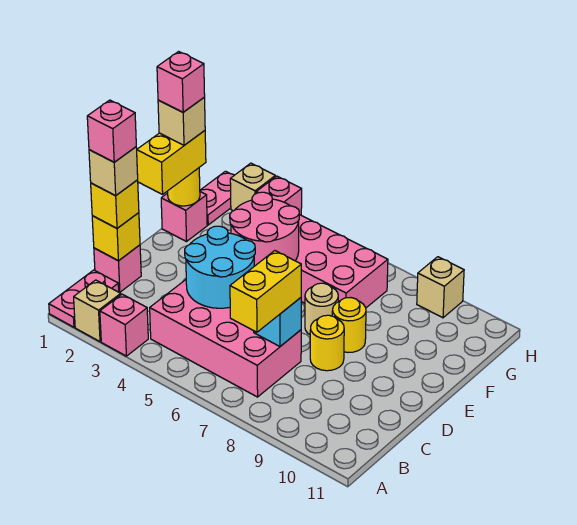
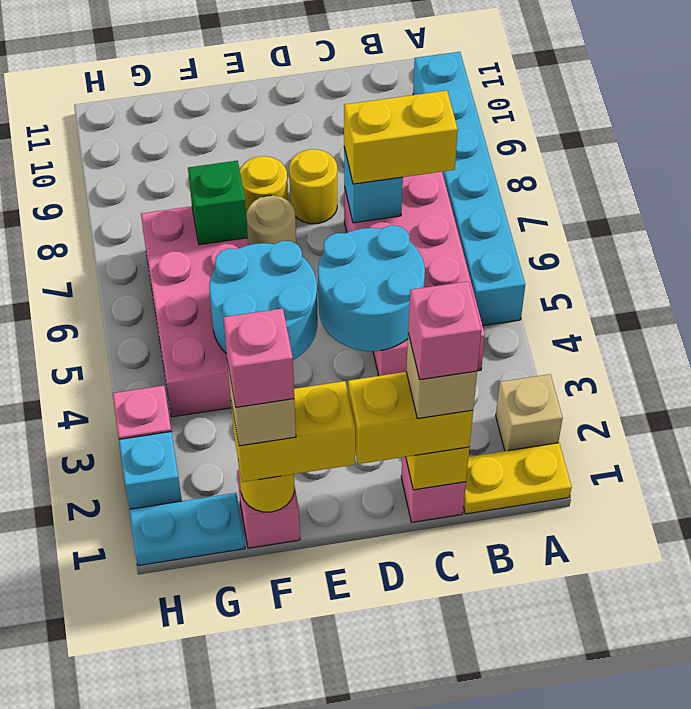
pink plate A1:B1 level 1 -> yellow plate A1:B1 level 1
pink brick A3 level 1 -> none
none -> cyan brick A5:A10 level 1
yellow brick C1 level 3 -> yellow brick C1:D1 level 3
pink round brick E4:F5 level 2 -> cyan round brick E4:F5 level 2
none -> green brick F7 level 2
pink plate G1:H1 level 1 -> cyan plate G1:H1 level 1
tan brick H2 level 1 -> cyan brick H2 level 1
tan brick H9 level 1 -> none

